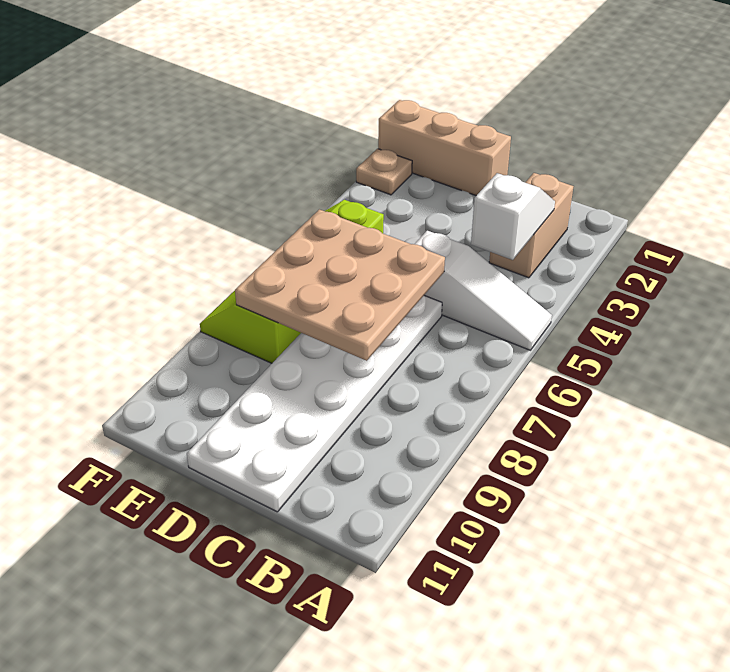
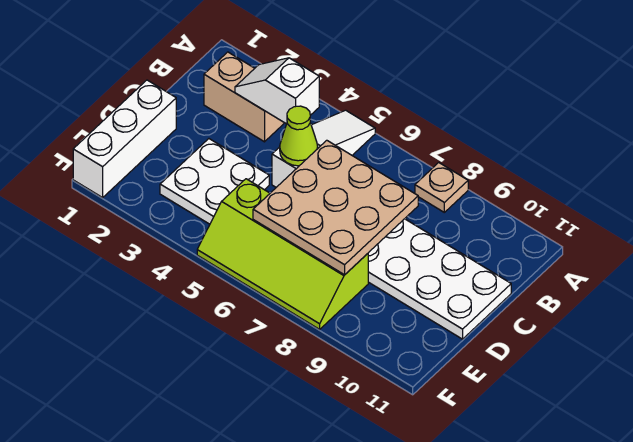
none -> lime cone C5 level 2
tan brick D1:F1 level 1 -> white brick D1:F1 level 1
none -> white plate D3:E4 level 1
tan plate F2 level 1 -> tan plate A8 level 1

